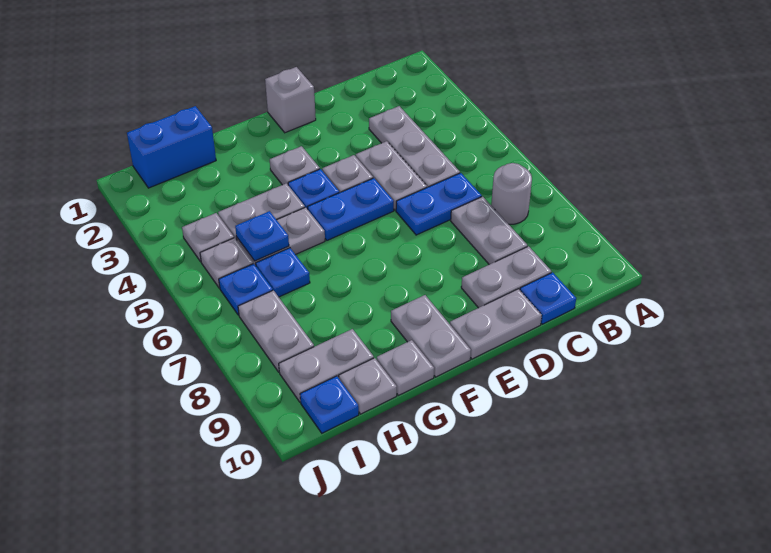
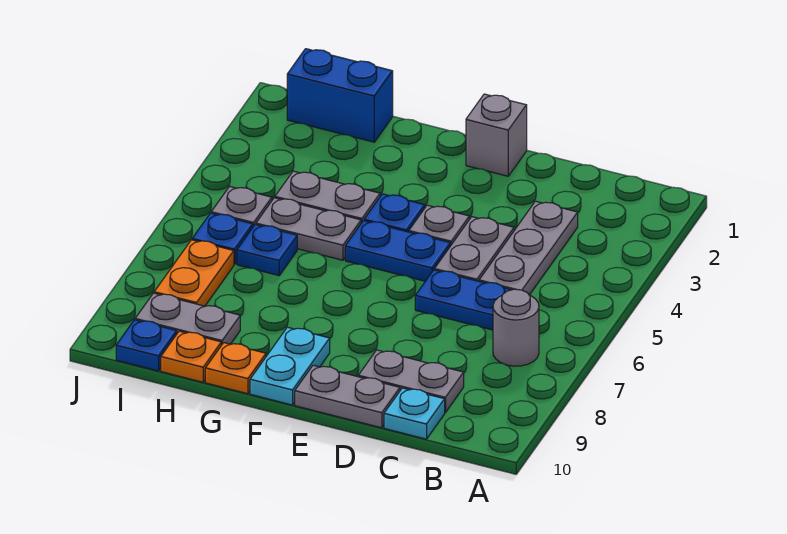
grey plate C7:C8 level 1 -> none
blue plate C10 level 1 -> cyan plate C10 level 1
grey plate F3 level 1 -> none
grey plate F9:F10 level 1 -> cyan plate F9:F10 level 1
grey plate G10 level 1 -> orange plate G10 level 1
blue plate H5 level 2 -> none
grey plate H10 level 1 -> orange plate H10 level 1
grey plate I4 level 1 -> none
grey plate I7:I8 level 1 -> orange plate I7:I8 level 1

